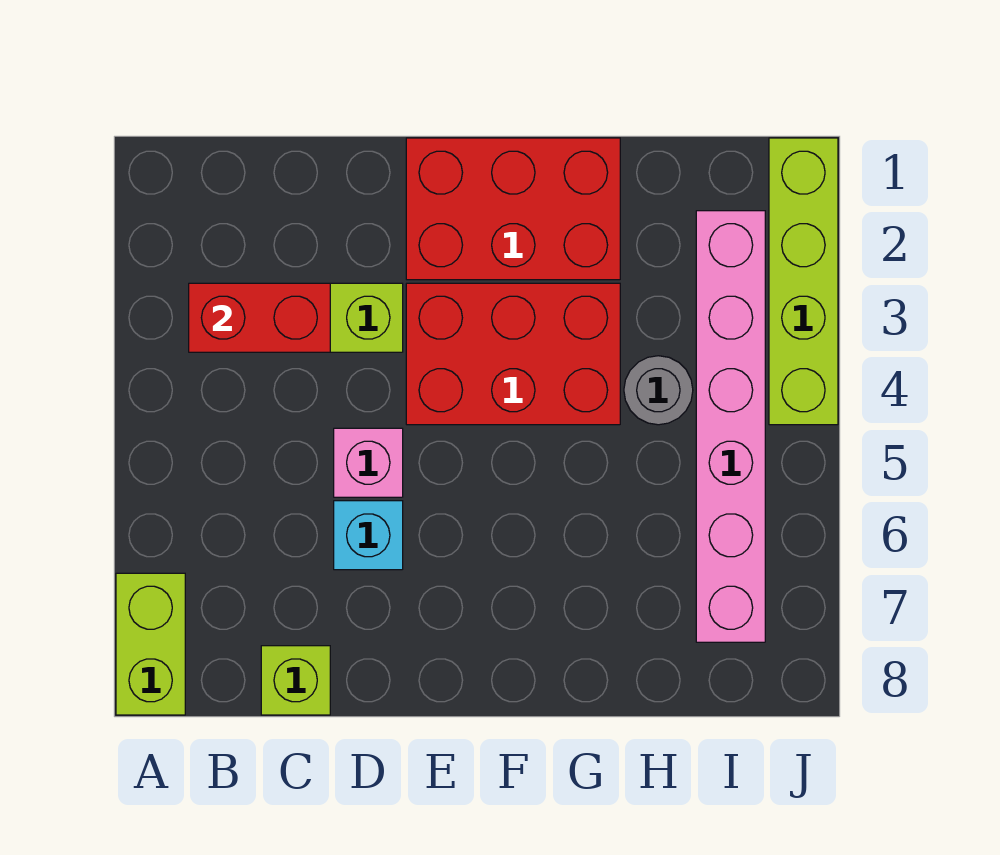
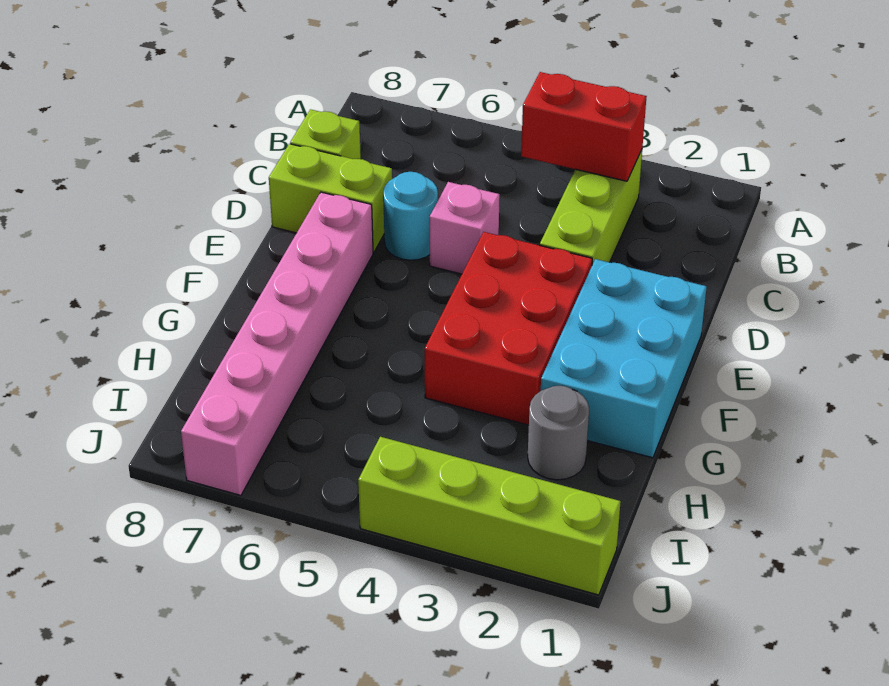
lime brick A7:A8 level 1 -> lime brick D7:D8 level 1
red brick B3:C3 level 2 -> red brick B3:B4 level 2
cyan brick D6 level 1 -> cyan round brick D6 level 1
red brick E1:G2 level 1 -> cyan brick E1:G2 level 1
grey round brick H4 level 1 -> grey round brick H2 level 1
pink brick I2:I7 level 1 -> pink brick E7:J7 level 1

